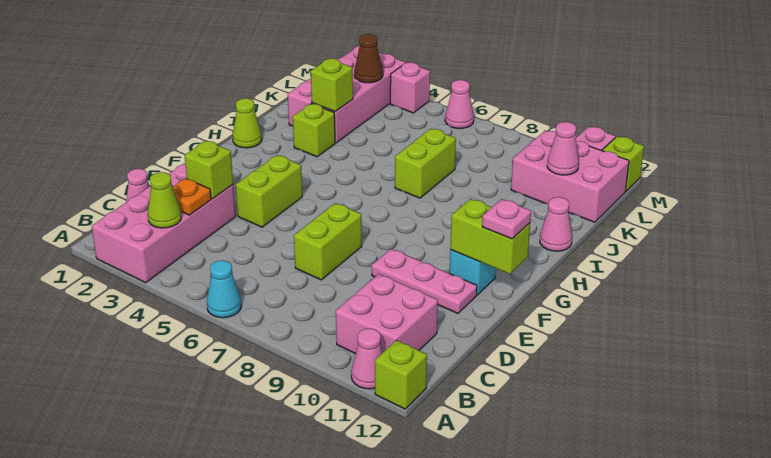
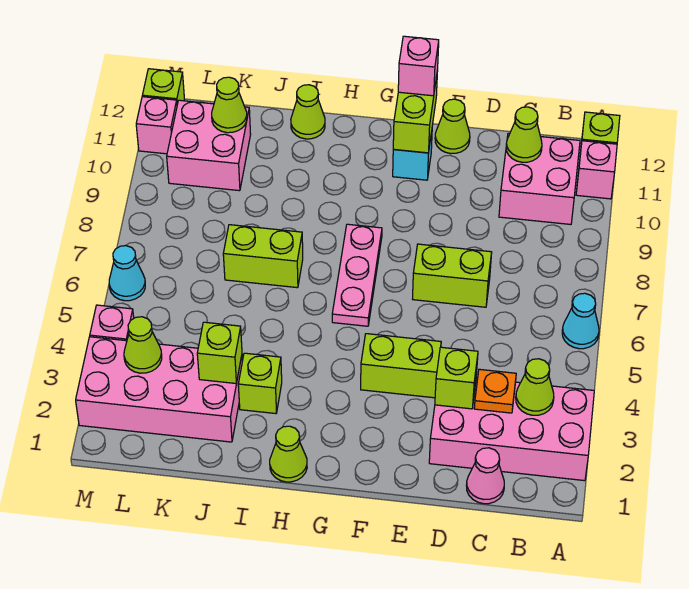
pink cone A11 level 1 -> pink brick A11 level 1
none -> lime cone C11 level 2
pink plate E9:E11 level 1 -> pink plate G6:G8 level 1
none -> lime cone E12 level 1
pink plate F12 level 3 -> pink brick F12 level 3
pink cone I12 level 1 -> lime cone I12 level 1
pink brick K10:L12 level 1 -> pink brick K10:L11 level 1
pink cone K11 level 2 -> lime cone K11 level 2
brown cone L3 level 2 -> lime cone L3 level 2
pink cone M6 level 1 -> cyan cone M6 level 1

